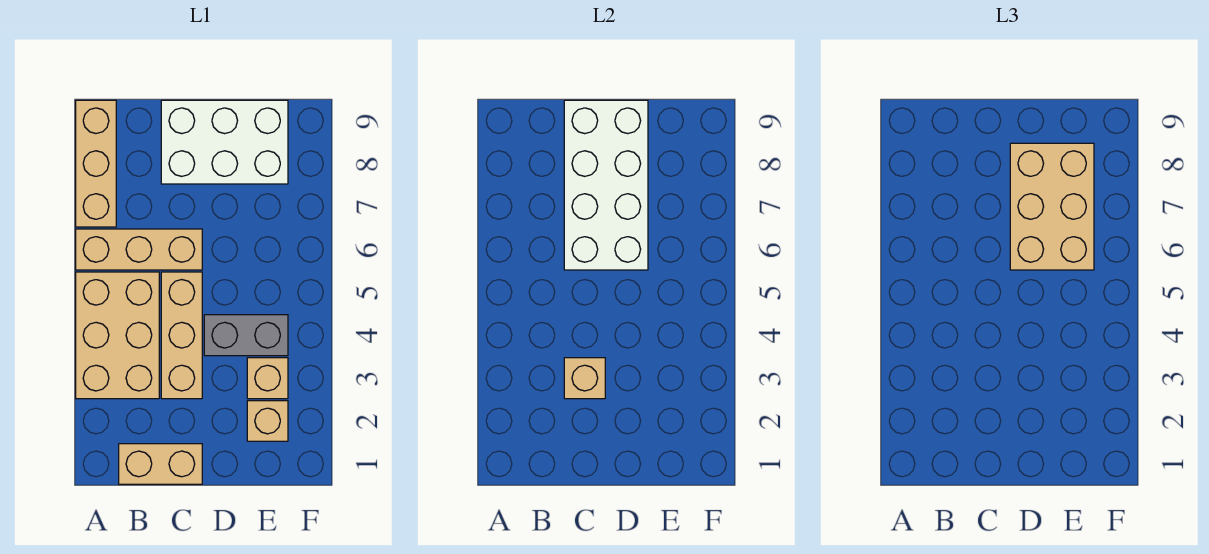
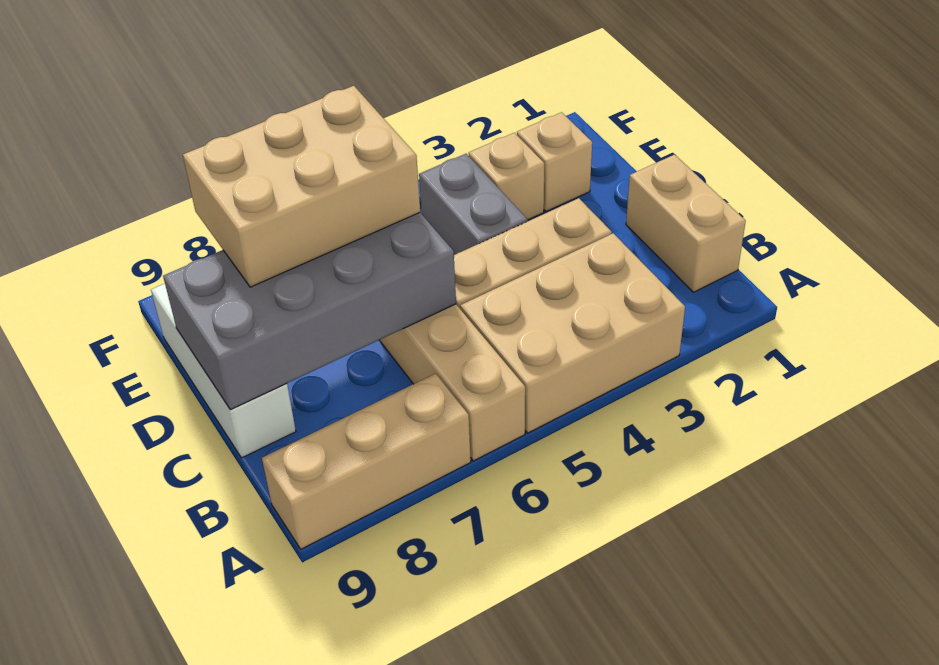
tan brick C3 level 2 -> none
white brick C6:D9 level 2 -> grey brick C6:D9 level 2
white brick C8:E9 level 1 -> white brick C9:E9 level 1

